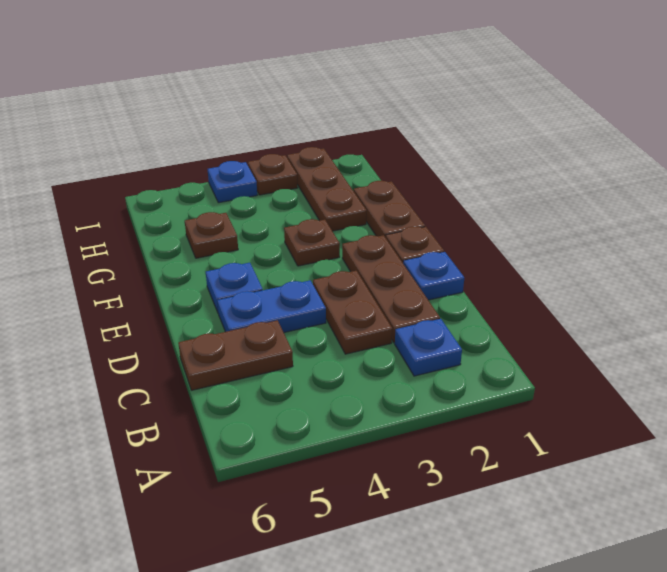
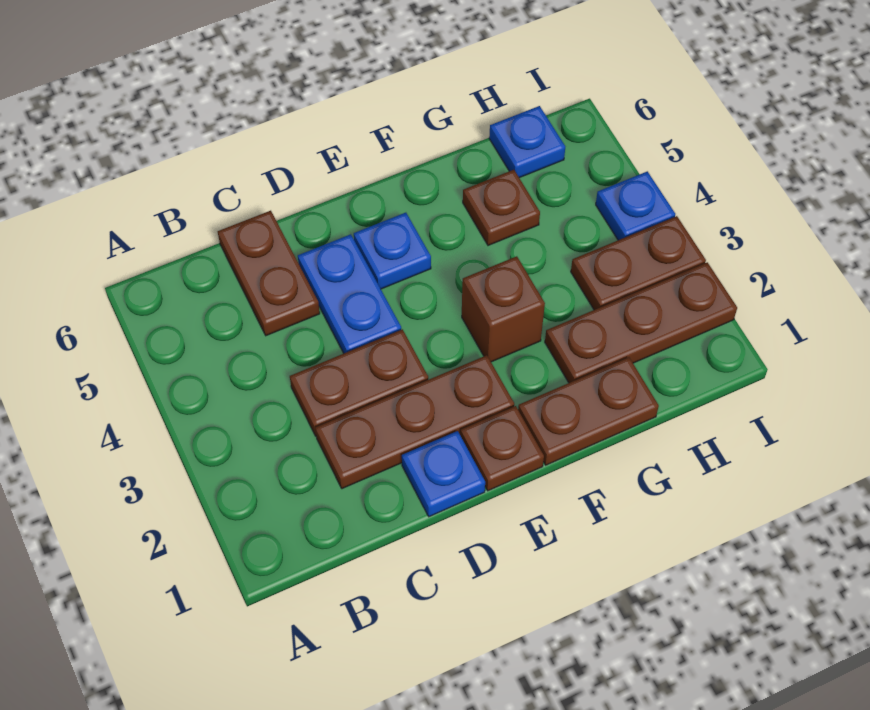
blue plate B2 level 1 -> blue plate H6 level 1
brown plate F3 level 1 -> brown brick F3 level 1
brown plate I3 level 1 -> brown plate H3:I3 level 1

